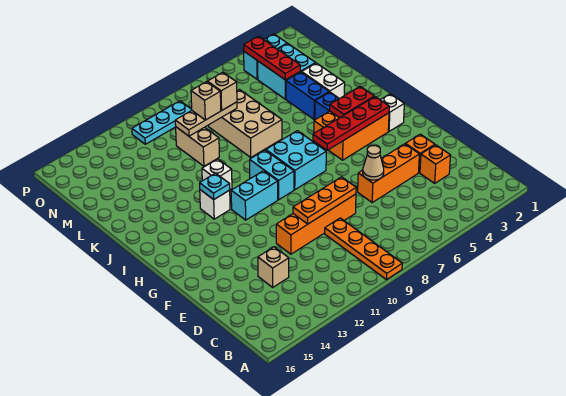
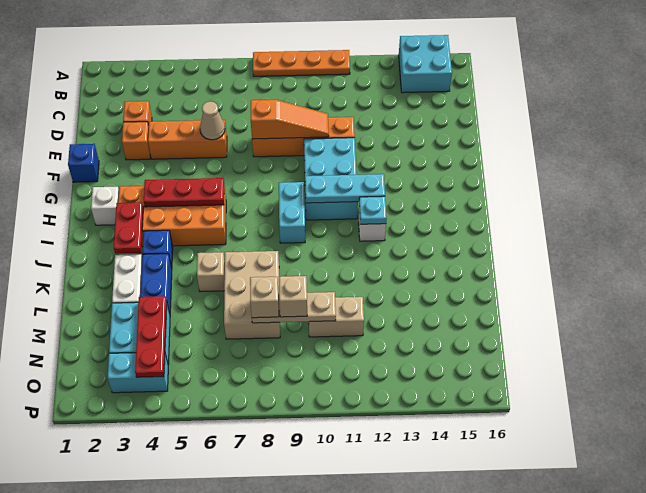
orange plate A9:D9 level 1 -> orange plate A8:A11 level 1
tan brick D13 level 1 -> tan brick K6 level 1
orange plate E8:E10 level 2 -> orange slope E8:E10 level 2 top 8
none -> blue brick F1 level 1
orange brick H3:I5 level 1 -> orange brick H3:I6 level 1
red plate H3:H6 level 2 -> red plate H4:H6 level 2
cyan brick H7:I8 level 1 -> cyan brick A14:B15 level 1
cyan brick H10:H11 level 1 -> cyan brick F10:H11 level 1
red plate I3:I4 level 2 -> red plate I3:J3 level 2
white brick J11 level 1 -> none
tan brick L10:M10 level 1 -> tan brick M10:M11 level 1
cyan plate O9:O11 level 1 -> cyan plate H10:H12 level 2

